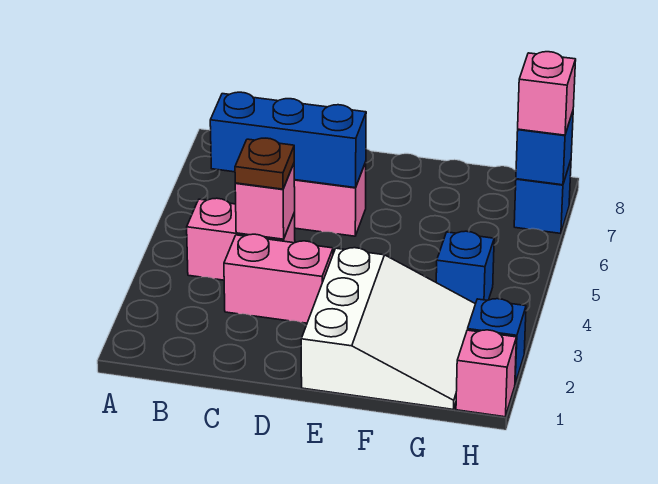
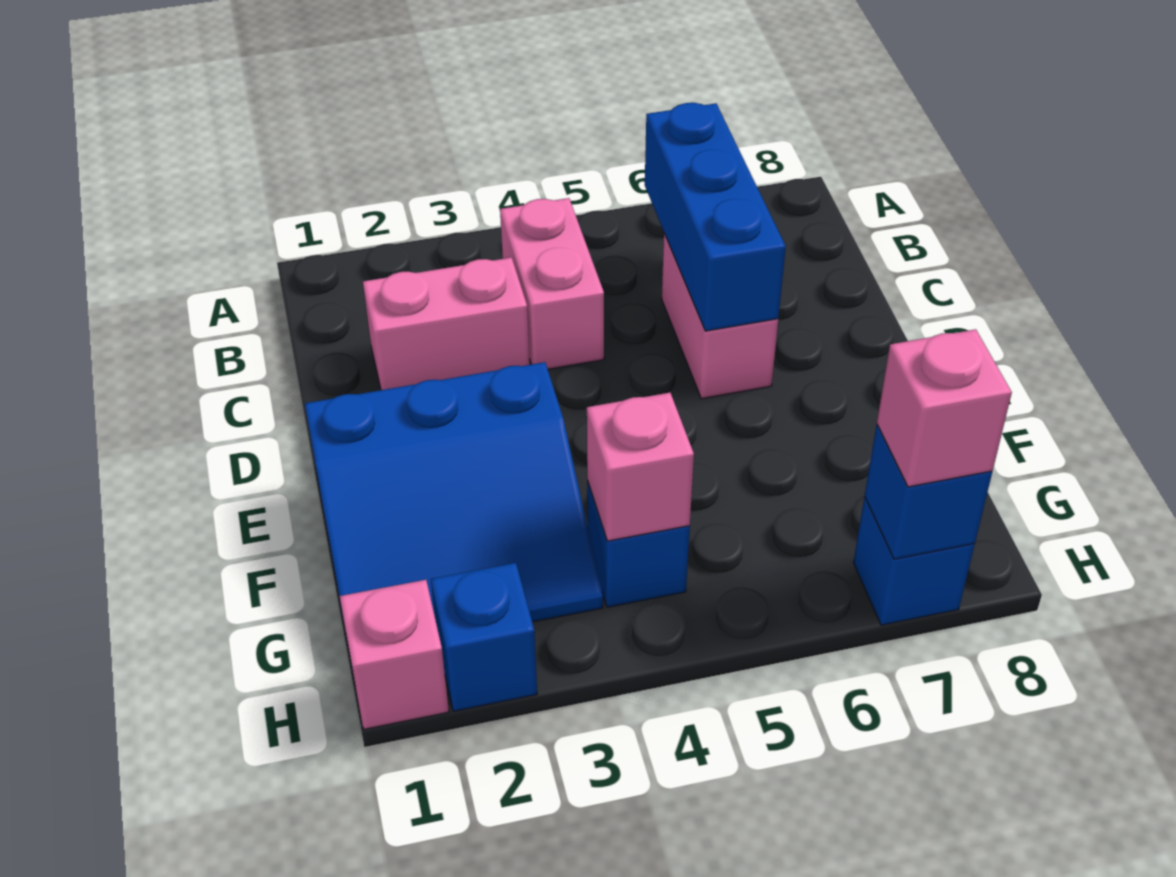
pink brick C3:D3 level 1 -> pink brick C2:C3 level 1
pink brick C4 level 2 -> pink brick G4 level 2
brown plate C4 level 3 -> none
white slope E1:G3 level 1 top E -> blue slope E1:G3 level 1 top E

